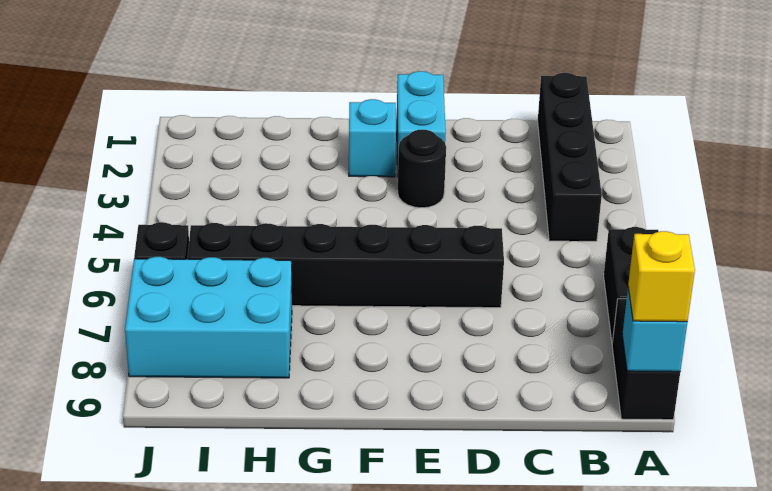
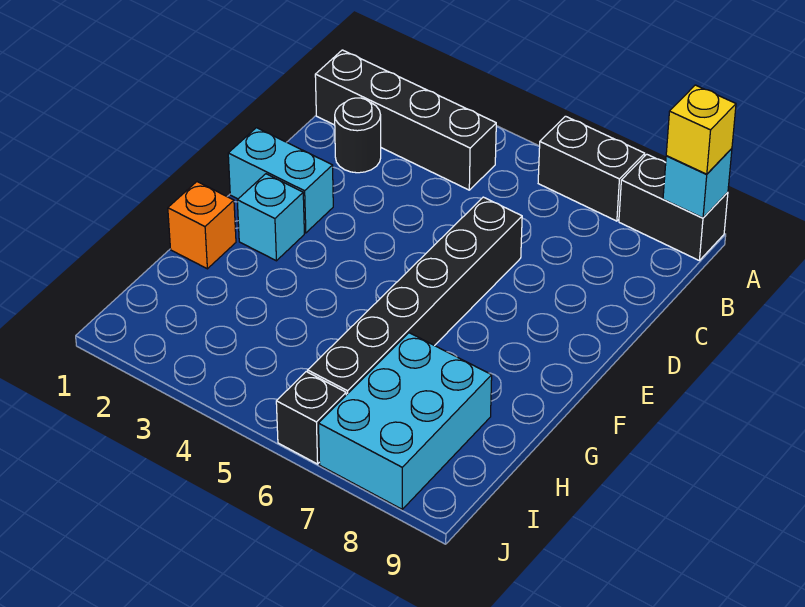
black round brick E3 level 1 -> black round brick C2 level 1
none -> orange brick G1 level 1

